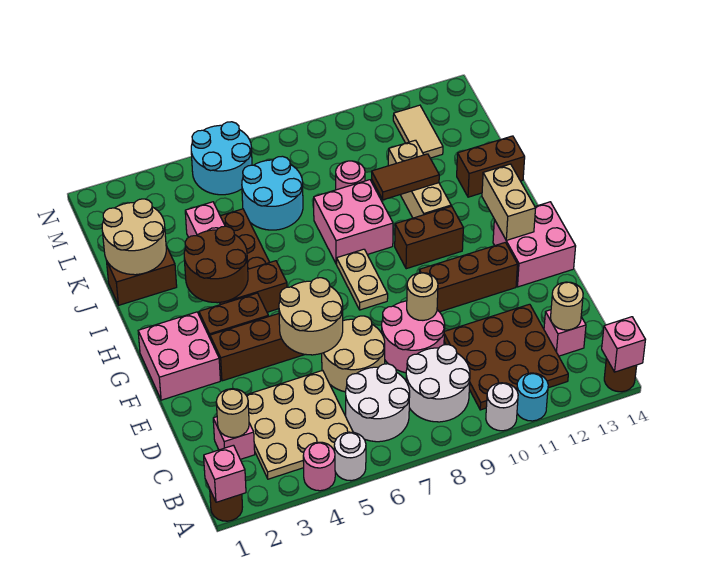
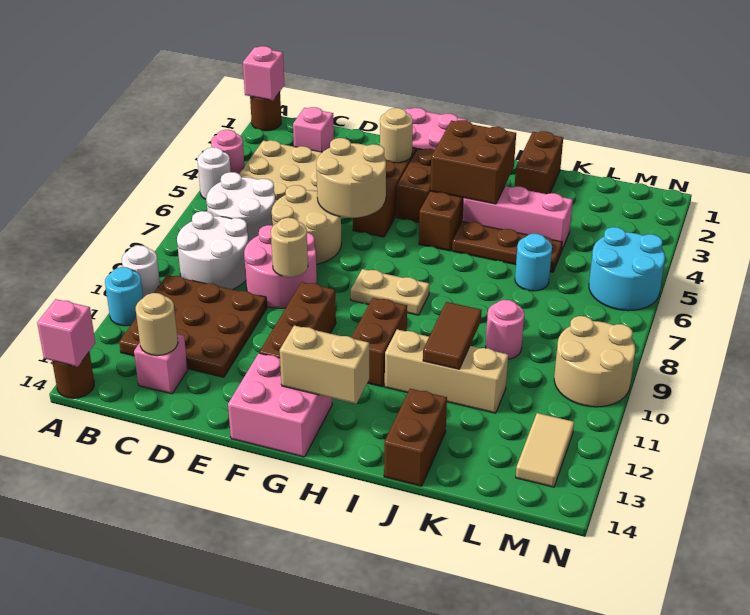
tan round brick C2 level 2 -> tan round brick F3 level 2
brown round brick H3:I4 level 2 -> brown brick H3:I4 level 2
pink brick I8:J9 level 1 -> none
tan round brick J1:K2 level 2 -> tan round brick M9:N10 level 1
cyan round brick K6:L7 level 1 -> cyan round brick K6 level 1
tan tile L12:M12 level 1 -> tan tile M12:M13 level 1

